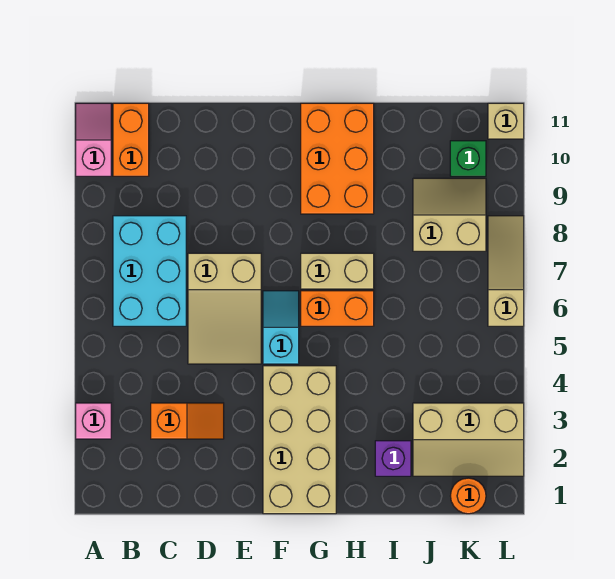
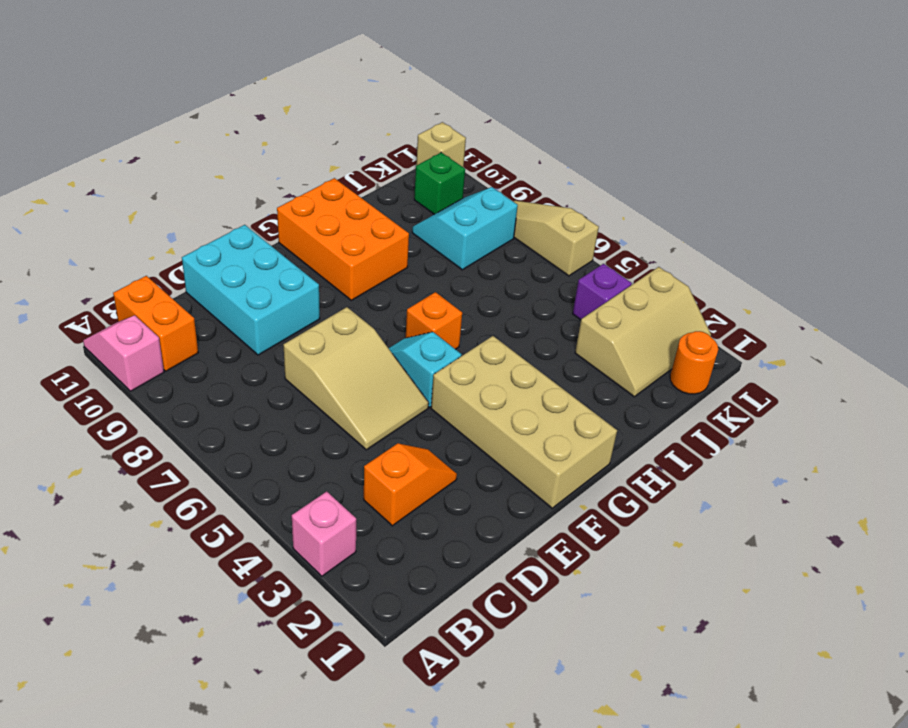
cyan brick B6:C8 level 1 -> cyan brick D9:E11 level 1
orange brick G6:H6 level 1 -> orange brick G6 level 1
tan brick G7:H7 level 1 -> none
purple brick I2 level 1 -> purple brick K4 level 1
tan slope J8:K9 level 1 top 8 -> cyan slope J8:K9 level 1 top 8

